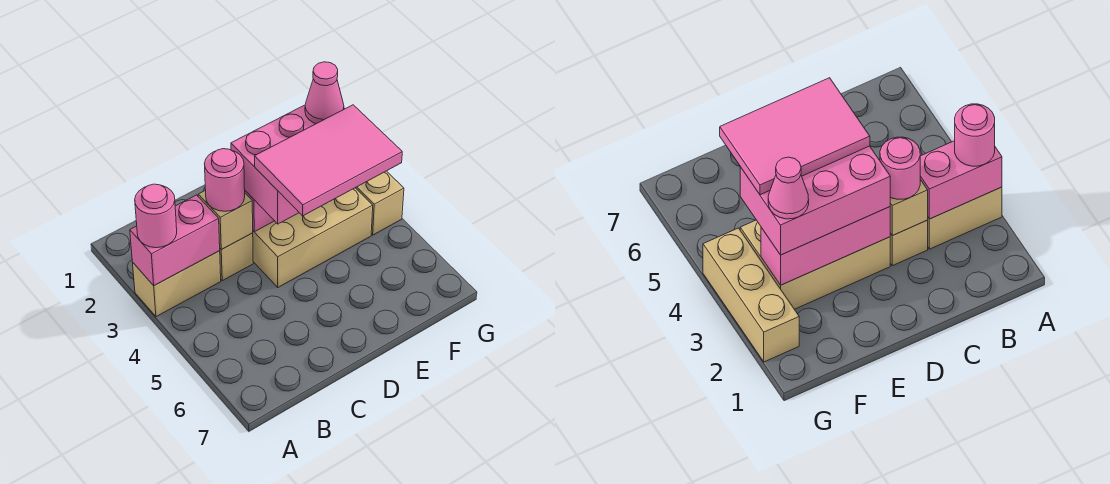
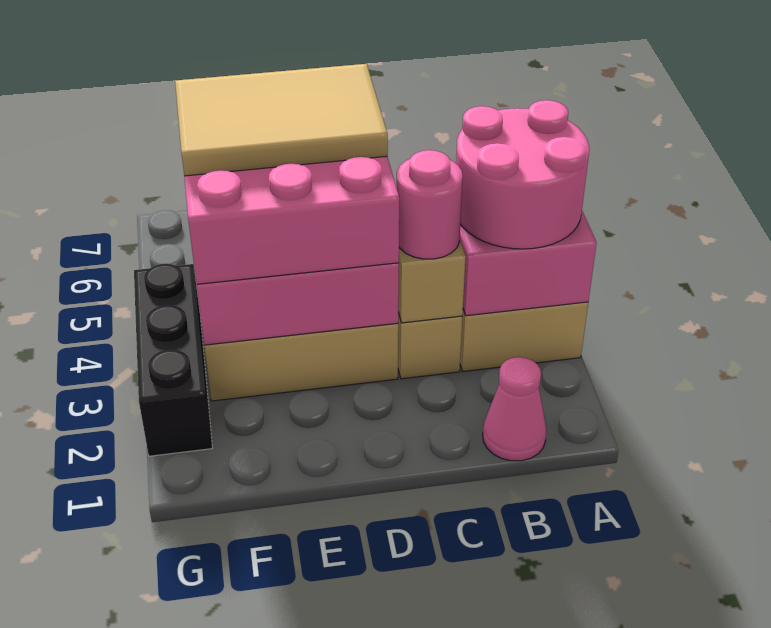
pink round brick A3 level 3 -> pink round brick A3:B4 level 3
pink tile D4:F5 level 4 -> tan tile D4:F5 level 4
pink cone F3 level 4 -> pink cone B1 level 1
tan brick G2:G4 level 1 -> black brick G2:G4 level 1

